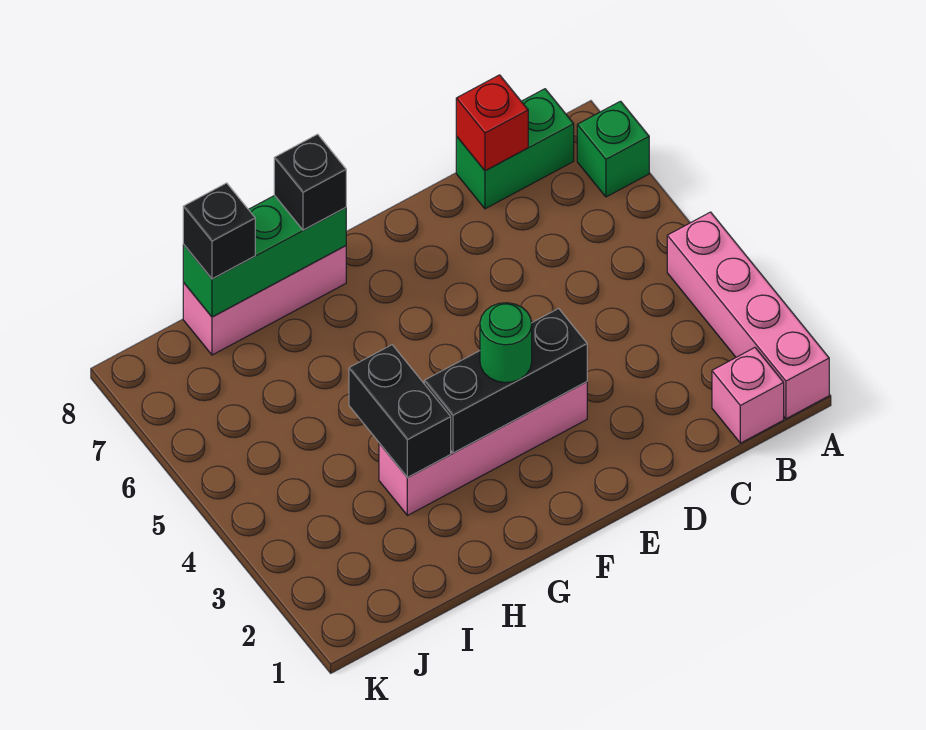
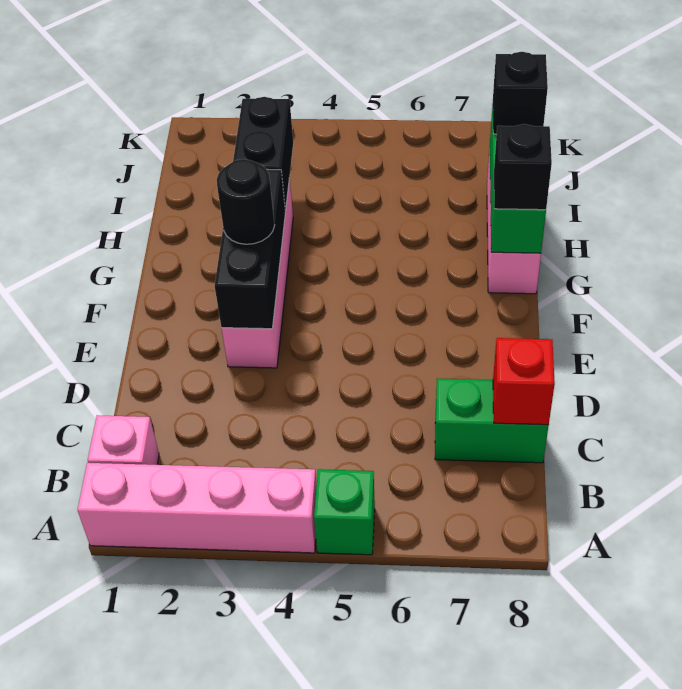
green brick A7 level 1 -> green brick A5 level 1
green brick B8:C8 level 1 -> green brick C7:C8 level 1
green round brick F3 level 3 -> black round brick F3 level 3
black brick H3:H4 level 2 -> black brick H3:I3 level 2

